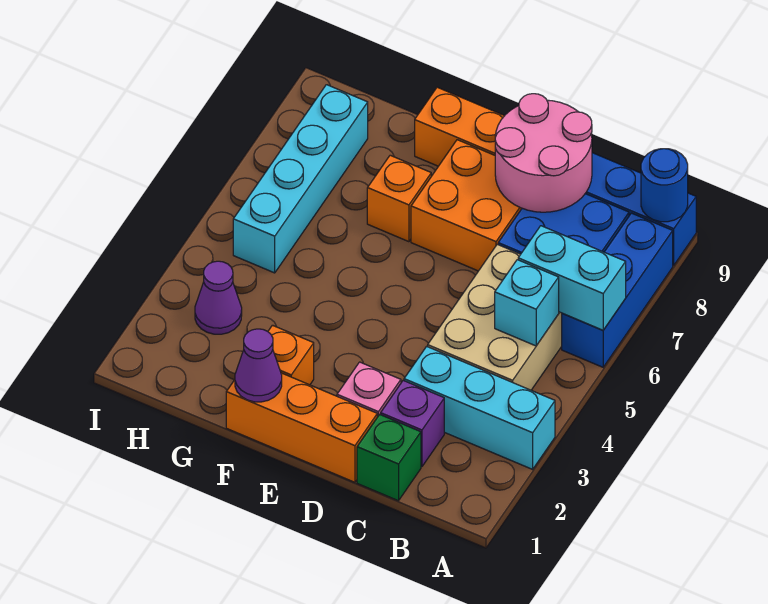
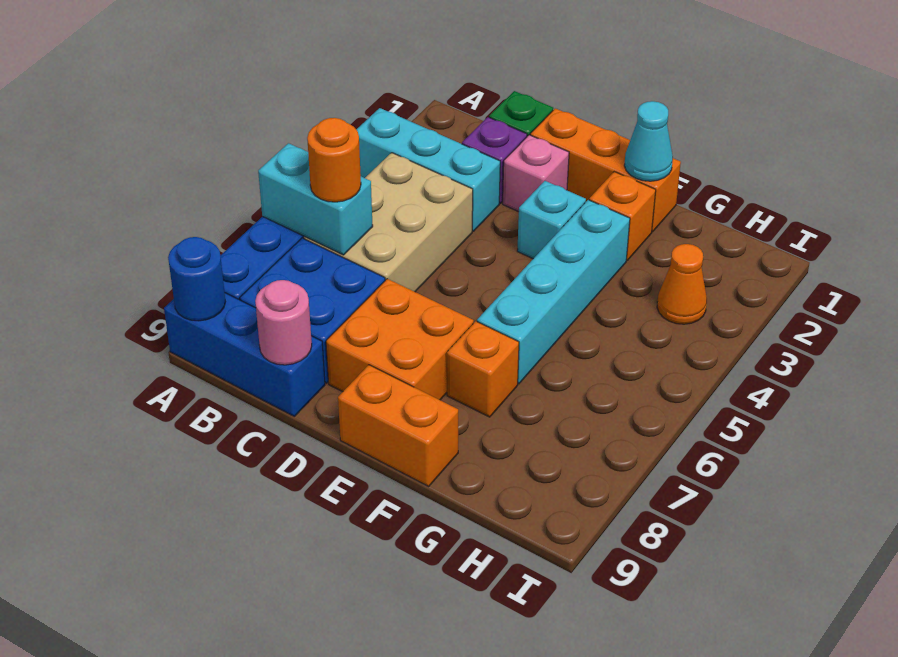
cyan brick B5 level 2 -> cyan brick E3 level 1
none -> orange round brick B6 level 3
pink round brick C8:D9 level 2 -> pink round brick C9 level 2
purple cone F1 level 2 -> cyan cone F1 level 2
purple cone H3 level 1 -> orange cone H3 level 1
cyan brick H5:H8 level 1 -> cyan brick F3:F6 level 1

